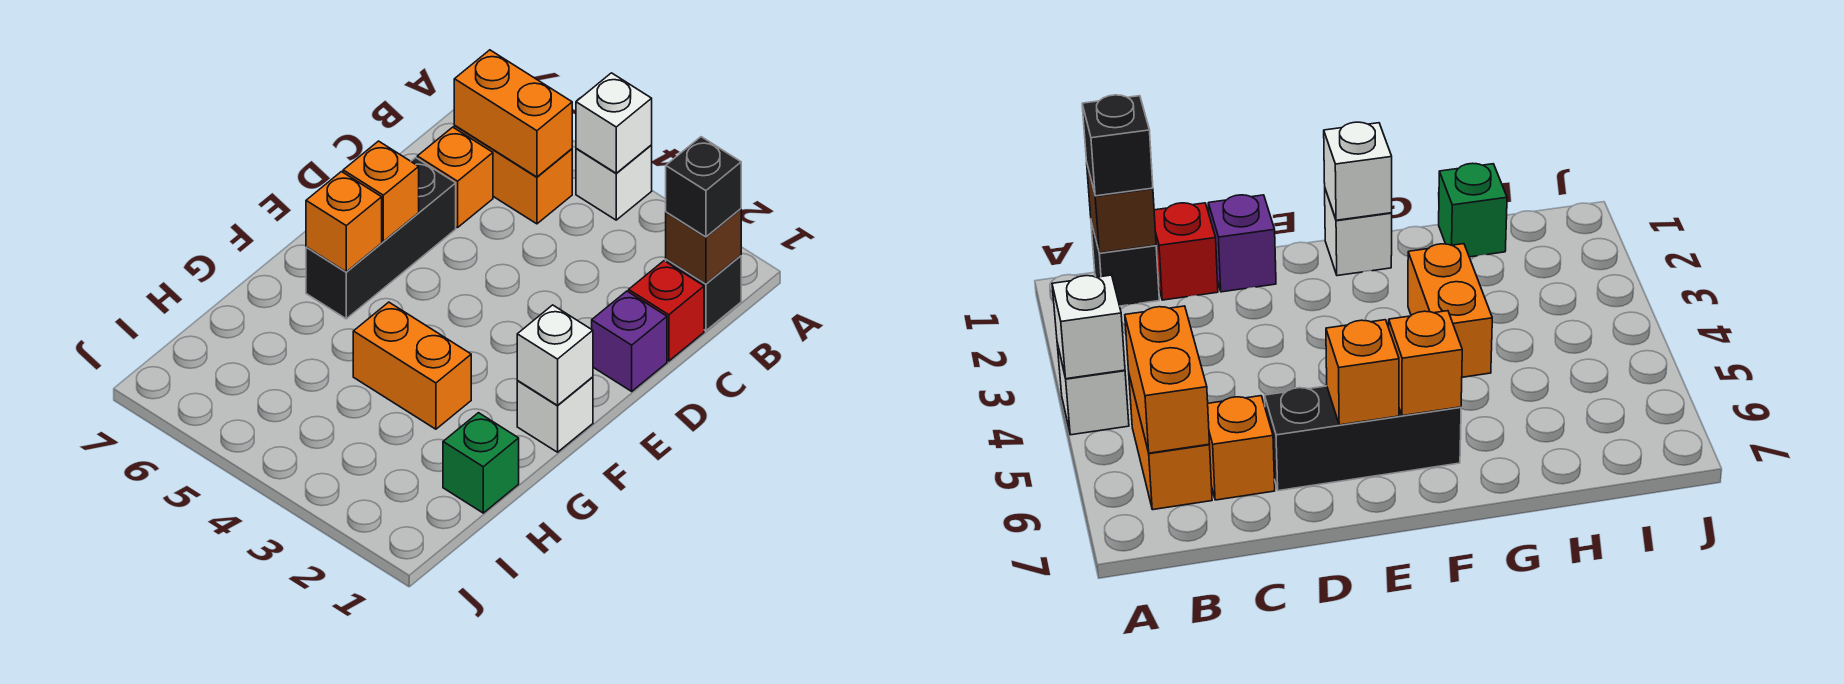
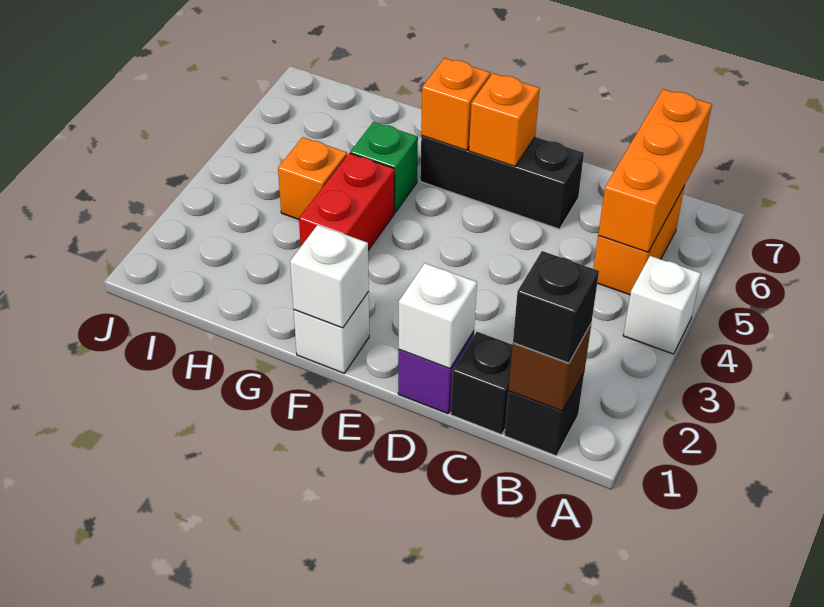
white brick A4 level 2 -> white brick D1 level 2
orange brick B5:B6 level 2 -> orange brick B5:B7 level 2
red brick C1 level 1 -> black brick C1 level 1
orange brick C6 level 1 -> orange brick H4 level 1
orange brick G3:G4 level 1 -> red brick G3:G4 level 1
green brick H1 level 1 -> green brick G5 level 1

